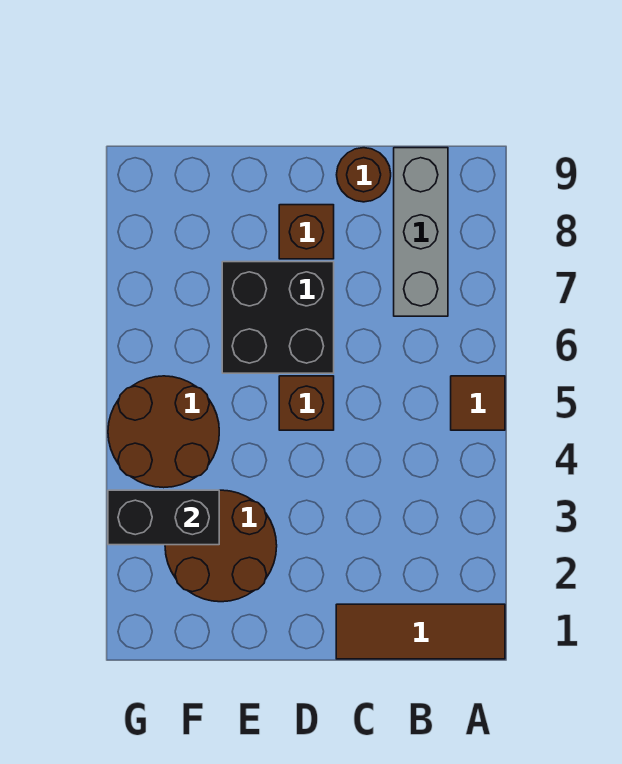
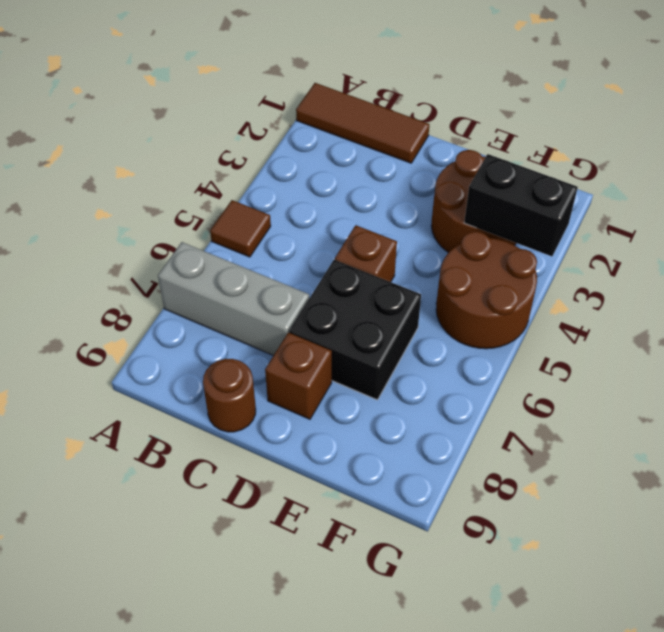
grey brick B7:B9 level 1 -> grey brick A7:C7 level 1

